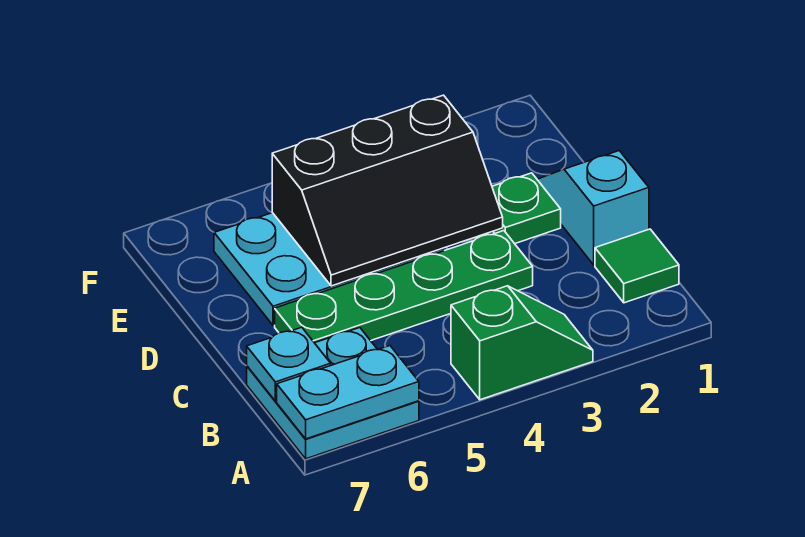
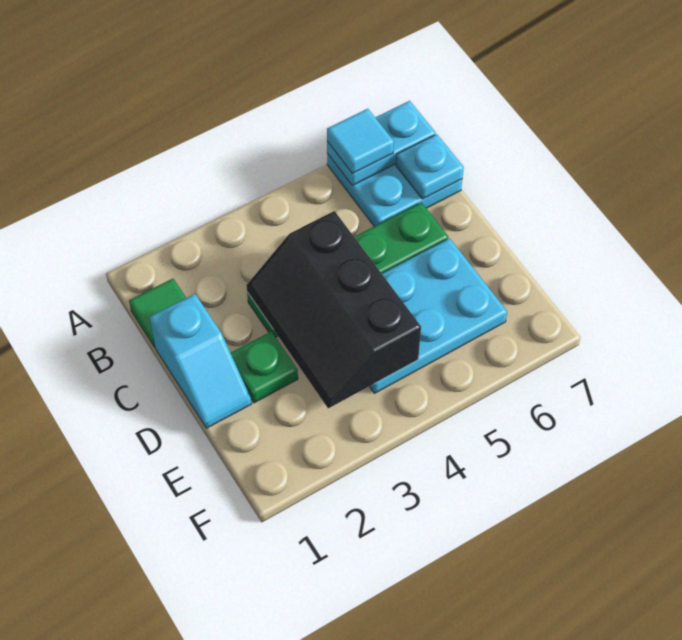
green slope A3:A4 level 1 top 4 -> none
none -> cyan tile A6 level 3
black slope D3:E5 level 2 top E -> black slope C3:E4 level 2 top 4

